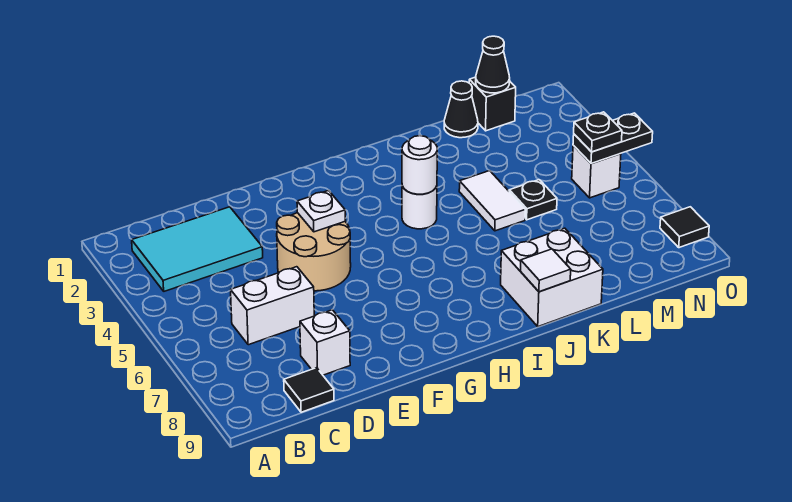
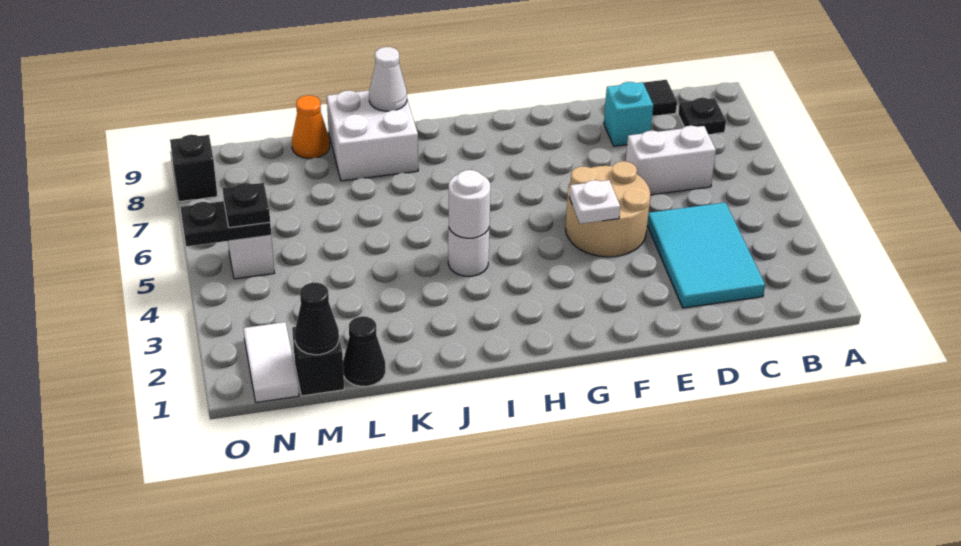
cyan tile B2:D3 level 1 -> cyan tile C2:D4 level 1
white brick D8 level 1 -> cyan brick D8 level 1
white tile J9 level 2 -> white cone J9 level 2
white tile K4:K5 level 1 -> white tile N1:N2 level 1
black plate L5 level 1 -> black plate B8 level 1
none -> orange cone L9 level 1
black tile O8 level 1 -> black brick O8 level 1

